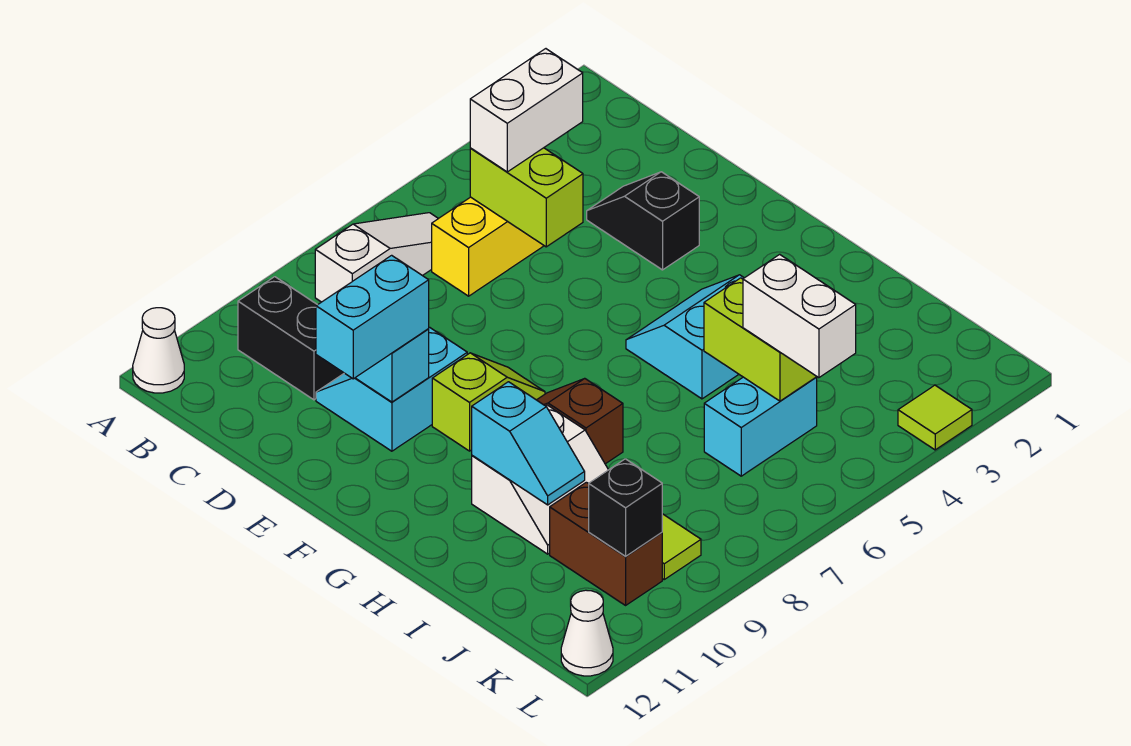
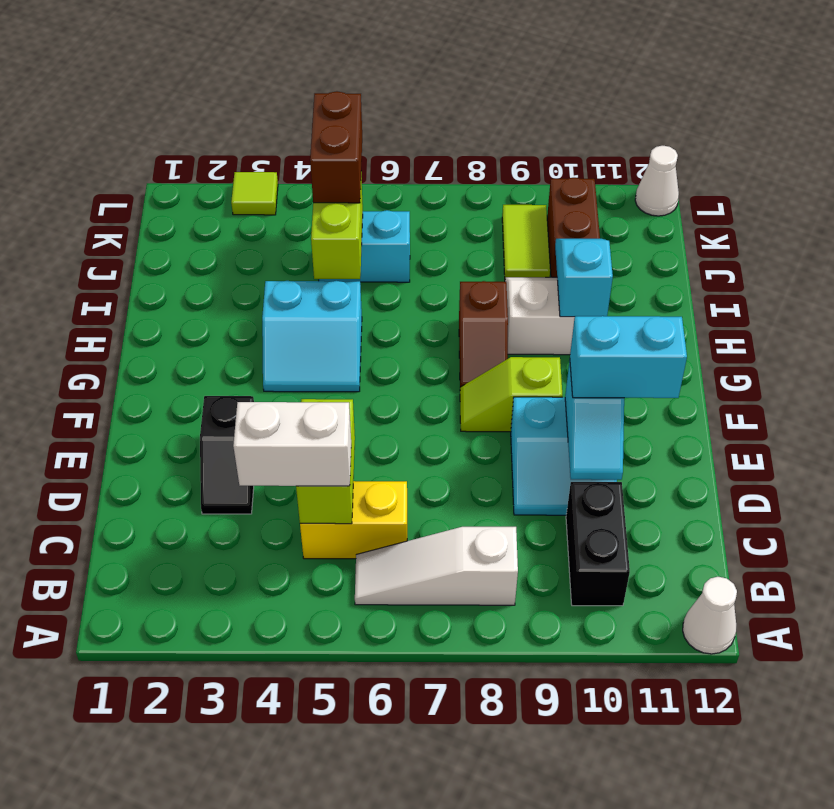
white brick J5:K5 level 3 -> brown brick J5:K5 level 3
black brick K10 level 2 -> none

